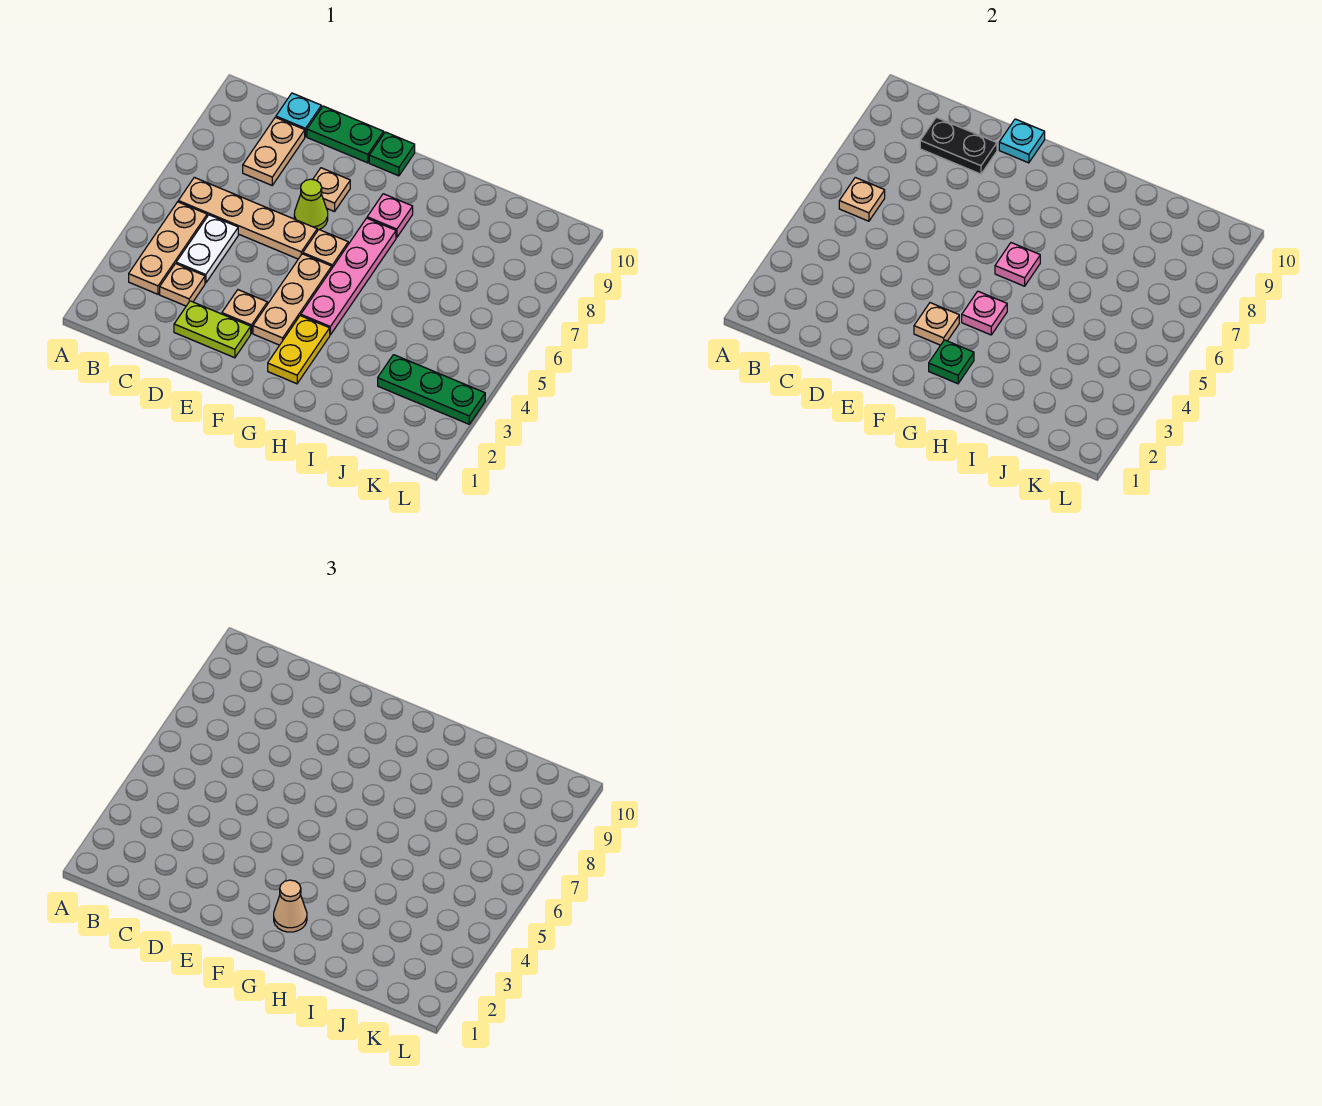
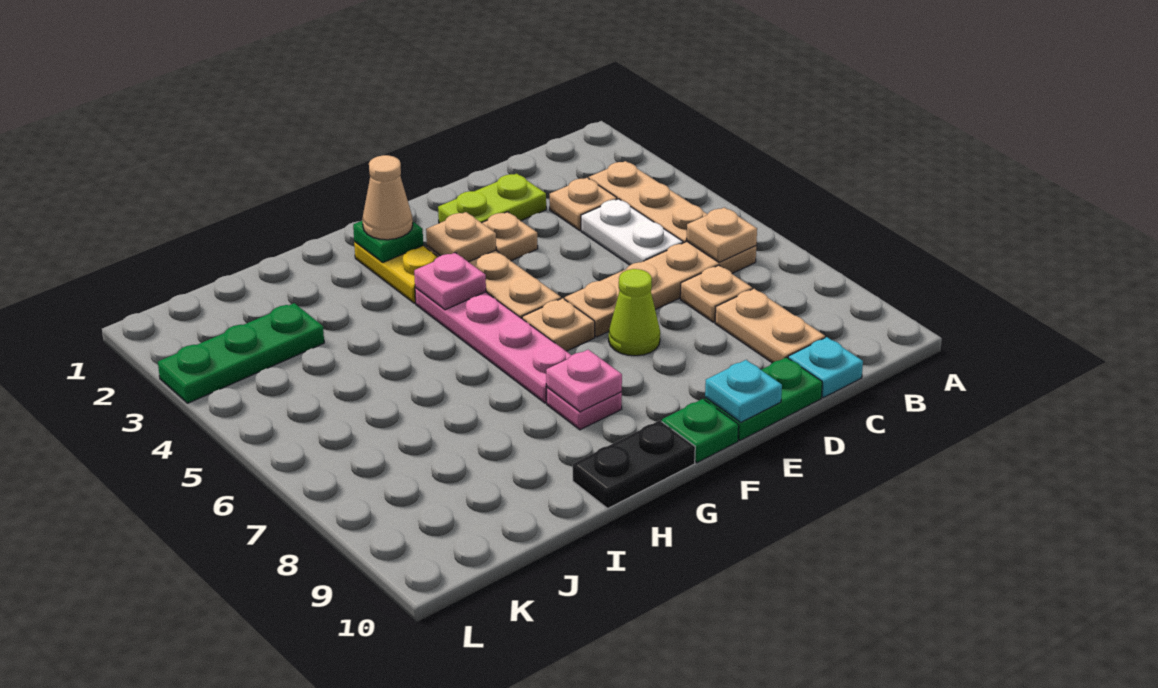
black plate C9:D9 level 2 -> black plate G10:H10 level 1
tan plate E8 level 1 -> tan plate C7 level 1
pink plate G6 level 2 -> pink plate G8 level 2

